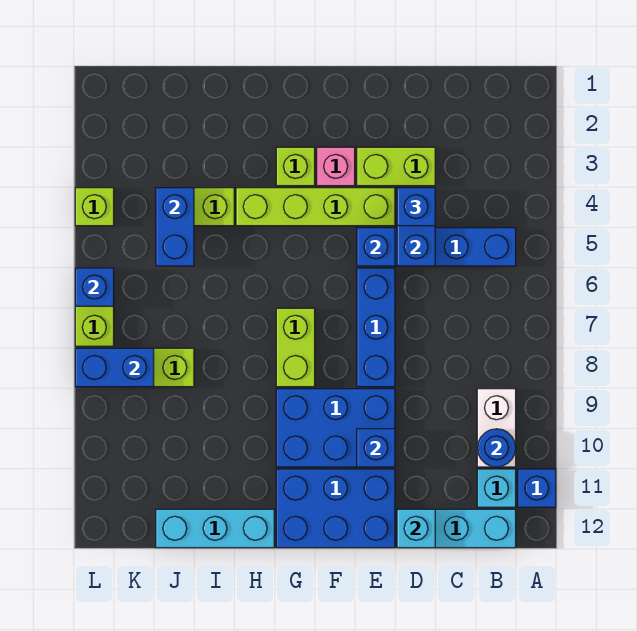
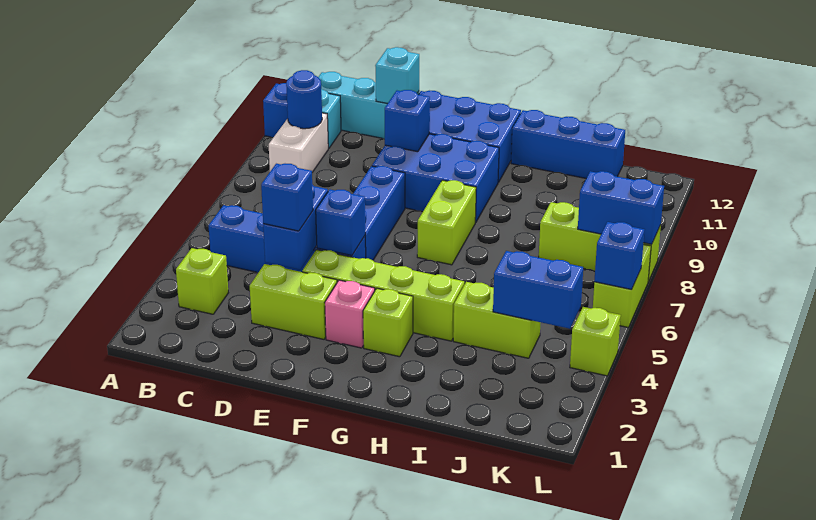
none -> lime brick B3 level 1
cyan brick H12:J12 level 1 -> blue brick H12:J12 level 1
blue brick J4:J5 level 2 -> blue brick J4:K4 level 2

